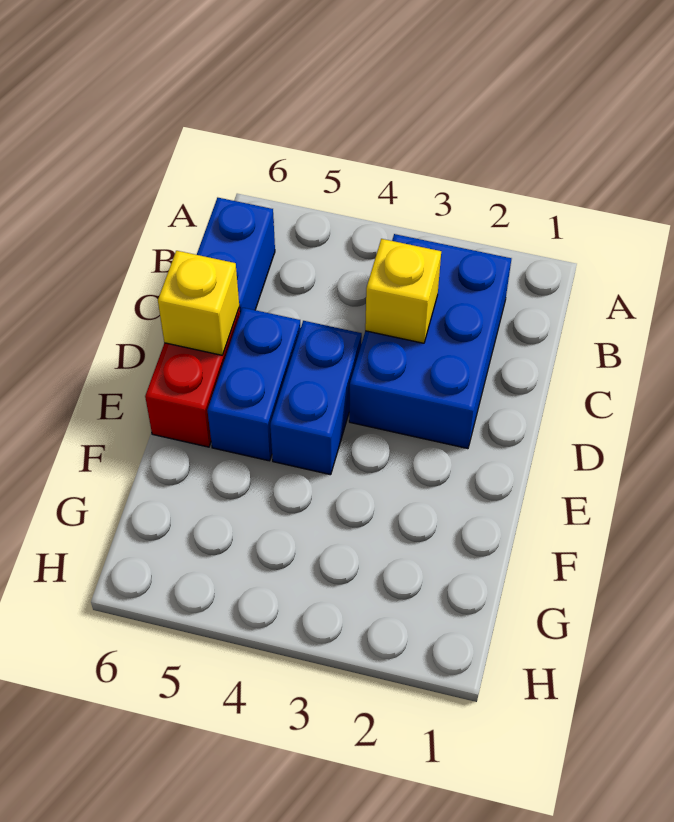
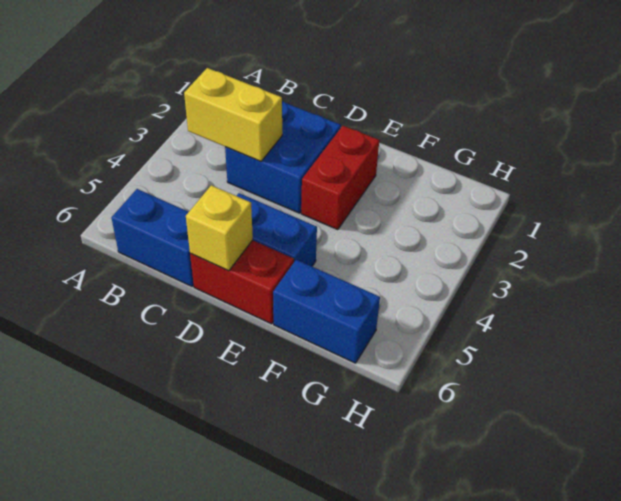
blue brick B2:D3 level 1 -> blue brick C2:D3 level 1
yellow brick C3 level 2 -> yellow brick B3:C3 level 2
blue brick D4:E4 level 1 -> blue brick F6:G6 level 1
none -> red brick E2:E3 level 1

